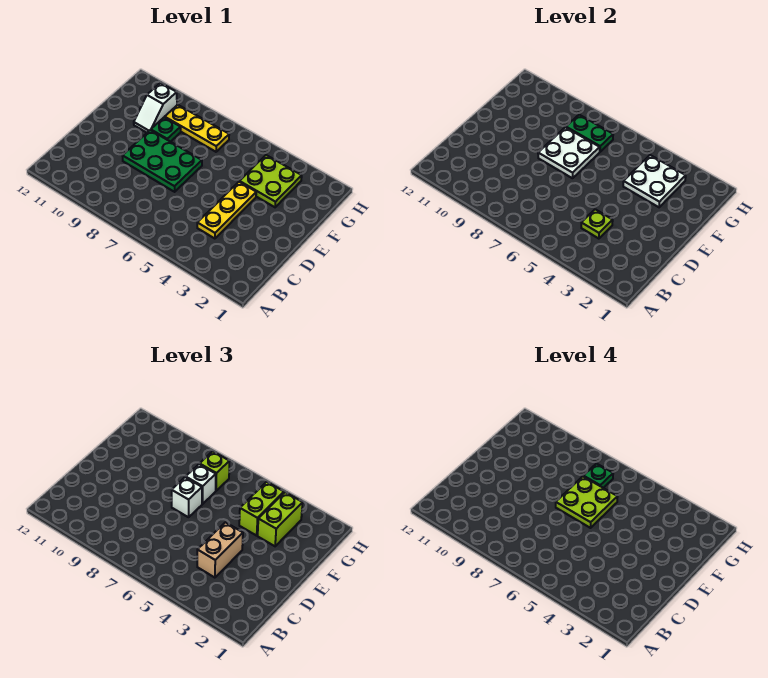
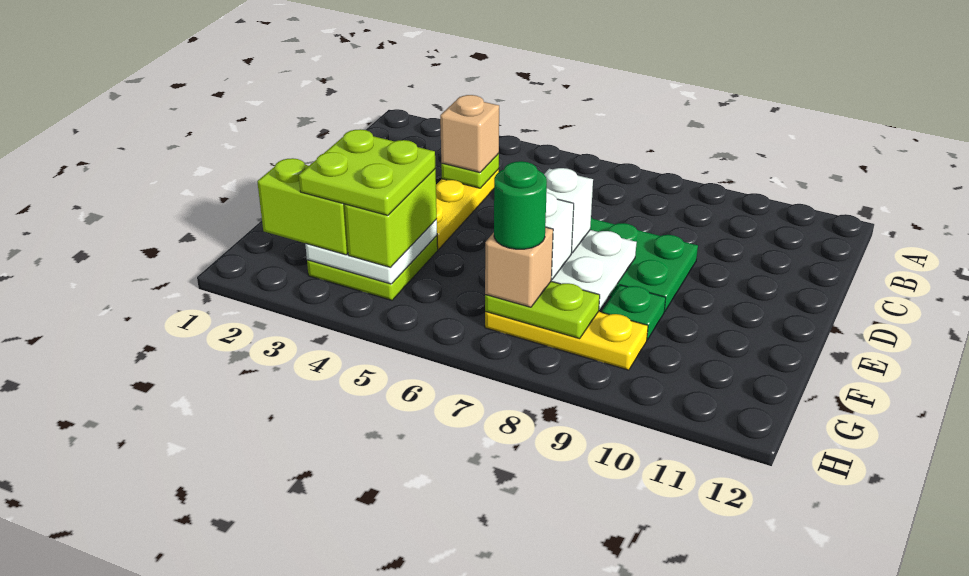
tan brick C4:D4 level 3 -> tan brick C4 level 3
lime plate E6:F7 level 4 -> lime plate F3:G4 level 4
lime brick F3:G3 level 3 -> lime brick G2:G3 level 3
white slope F10:G10 level 1 top G -> none
green plate G7:G8 level 2 -> lime plate G7:G8 level 2
lime brick G7 level 3 -> tan brick G7 level 3
green plate G7 level 4 -> green round brick G7 level 4

